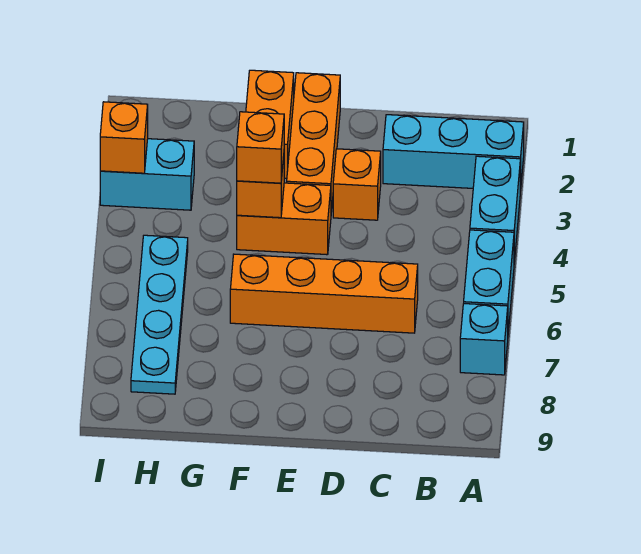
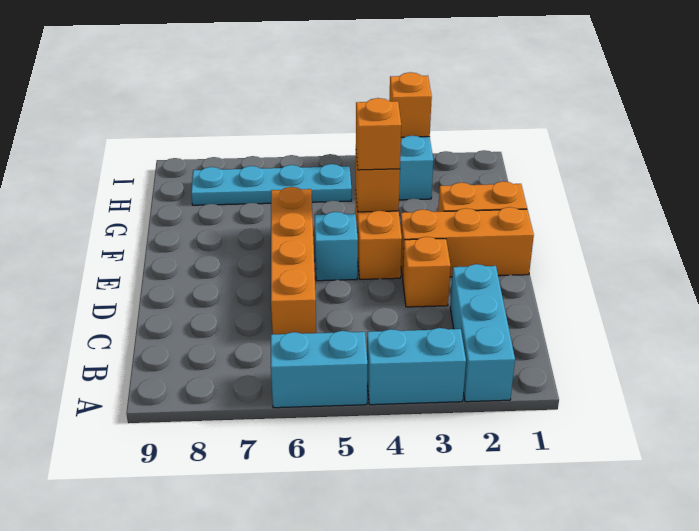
cyan brick A7 level 1 -> cyan brick E5 level 1

